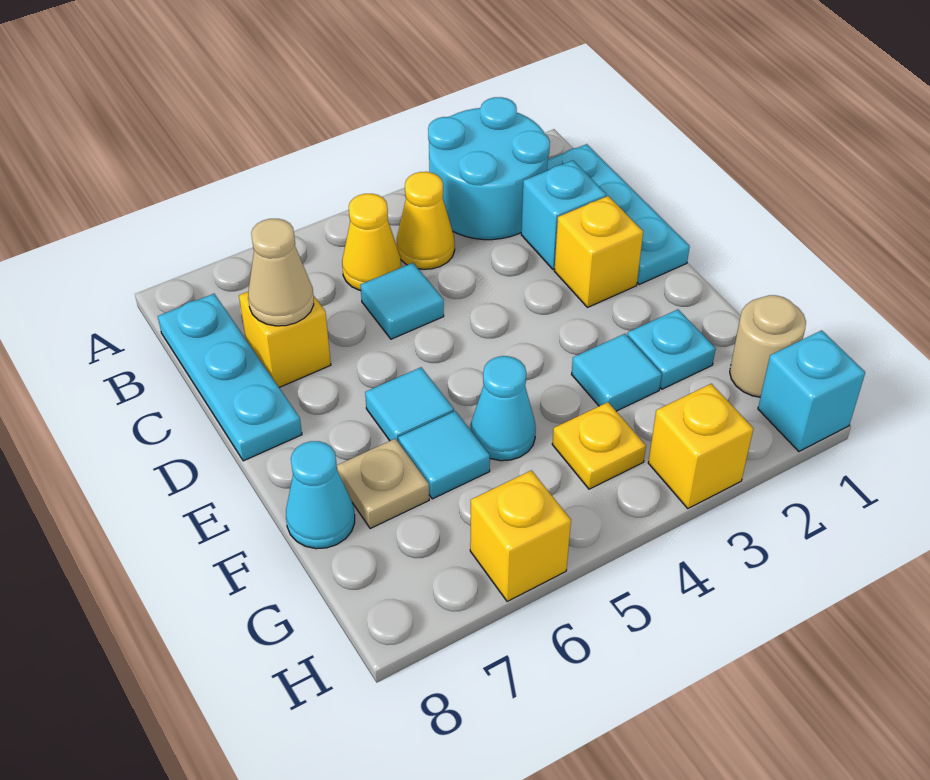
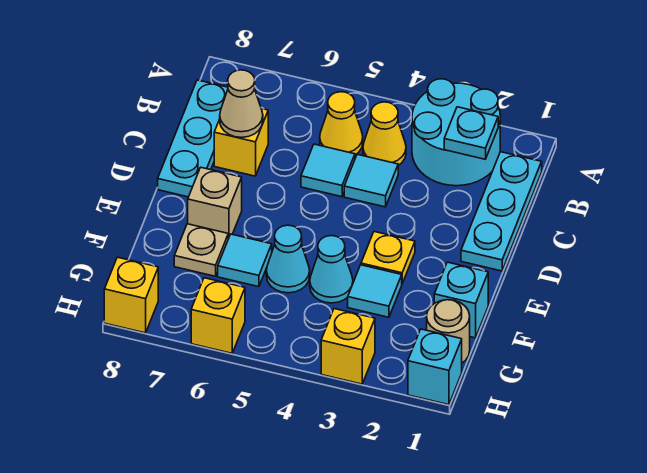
cyan brick C2 level 1 -> cyan brick F1 level 1
yellow brick D2 level 1 -> yellow brick H8 level 1
cyan tile E6 level 1 -> cyan tile C4 level 1
none -> tan brick E7 level 1
cyan plate F2 level 1 -> cyan plate B2 level 2
cyan cone F8 level 1 -> cyan cone F4 level 1
yellow plate G4 level 1 -> yellow plate E3 level 1

